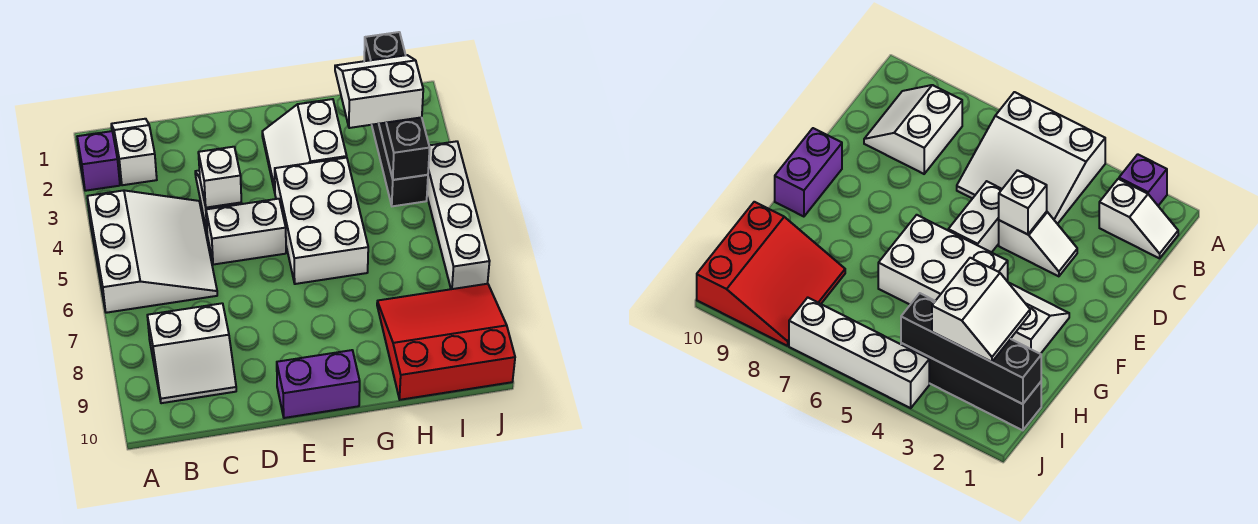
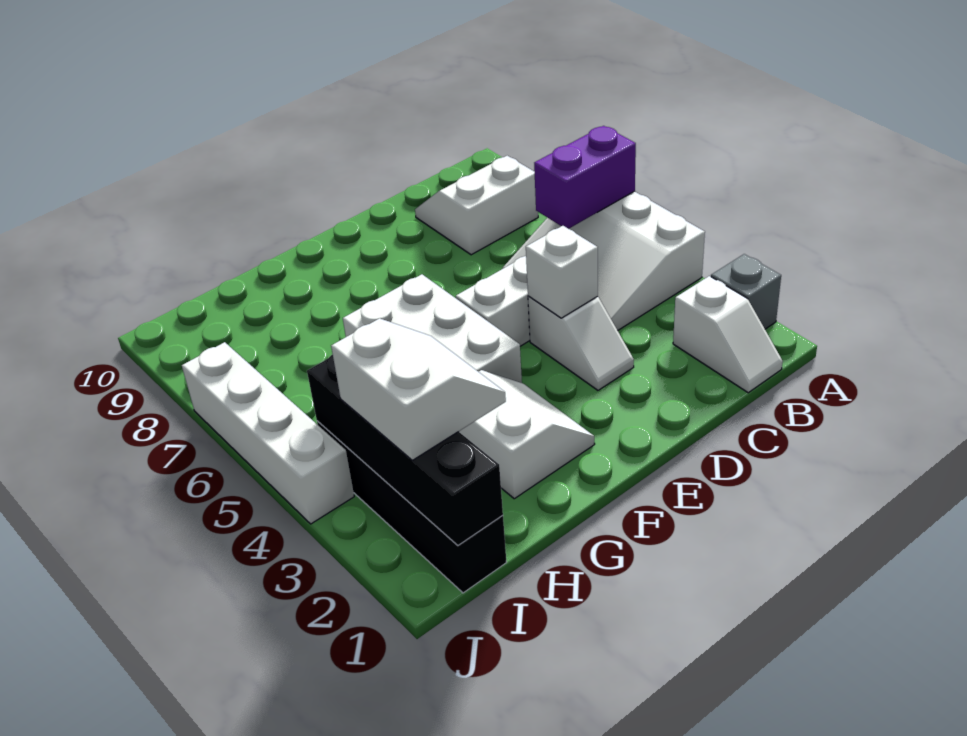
purple brick A2 level 1 -> grey brick A2 level 1
purple brick E10:F10 level 1 -> purple brick A6:B6 level 2
white slope H2:I3 level 3 top 3 -> white slope H2:I3 level 3 top I
red slope H8:J10 level 1 top 10 -> none

